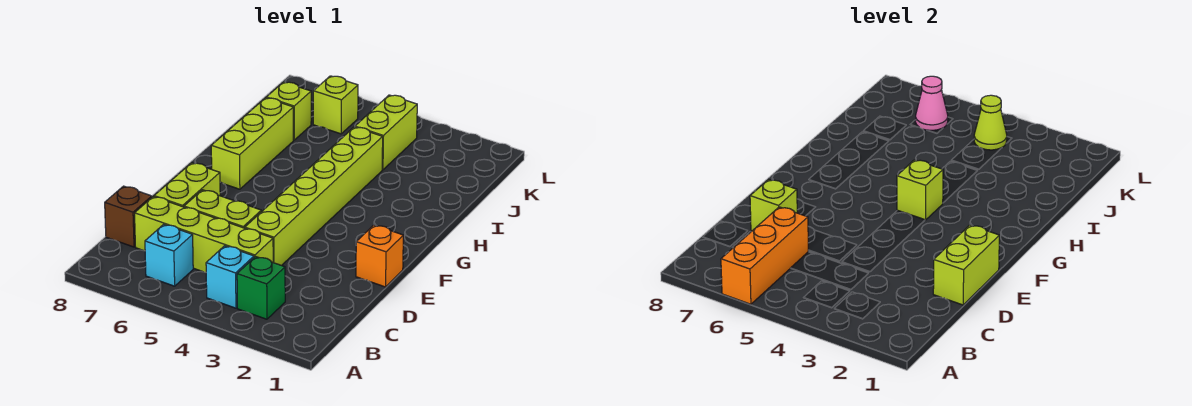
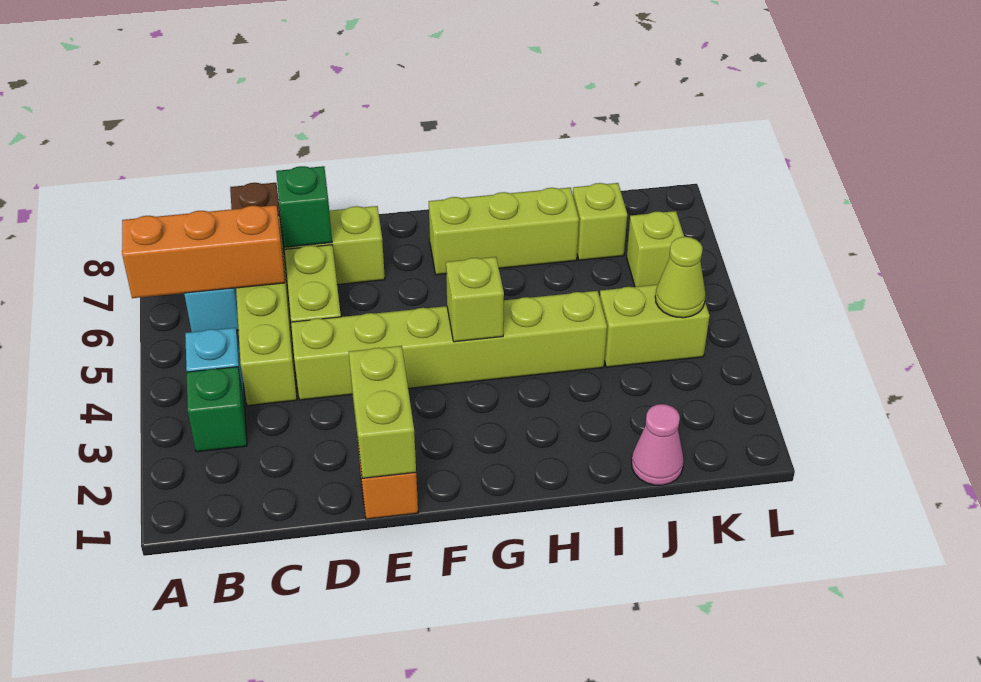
lime brick D1:E1 level 2 -> lime brick E1:E2 level 2
lime brick D7 level 2 -> green brick D7 level 2
pink cone K6 level 2 -> pink cone J1 level 1

